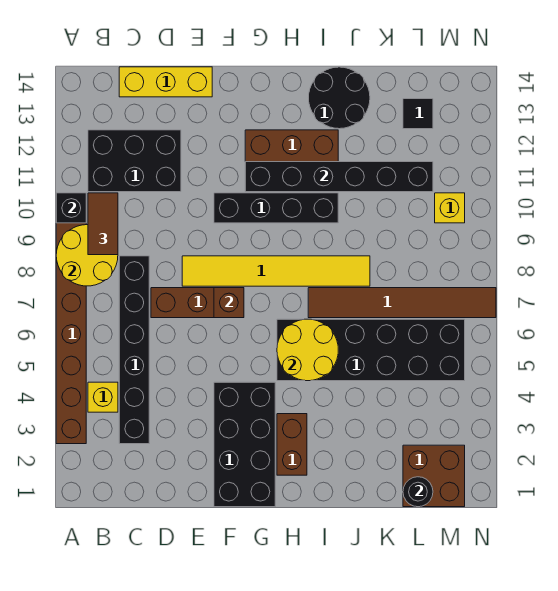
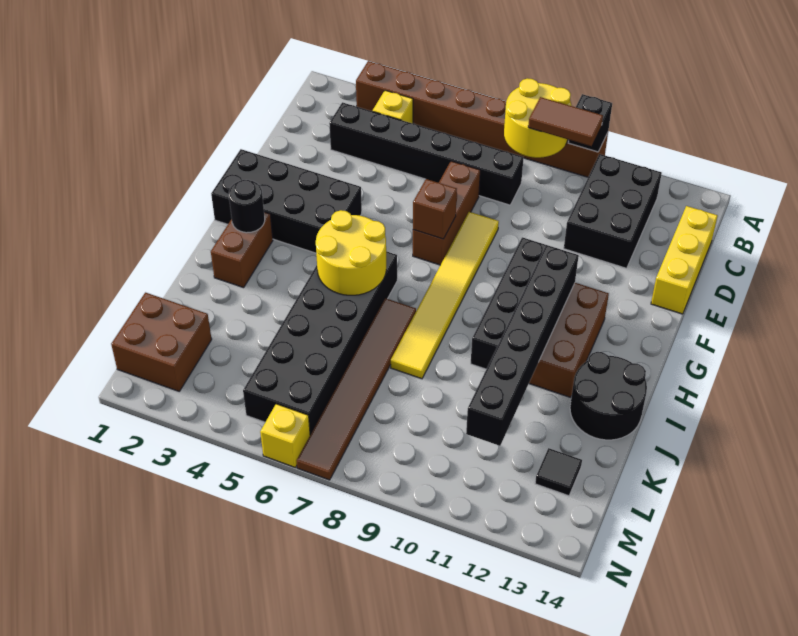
brown brick H2:H3 level 1 -> brown brick H2:I2 level 1
black round brick L1 level 2 -> black round brick H2 level 2
yellow brick M10 level 1 -> yellow brick N6 level 1

